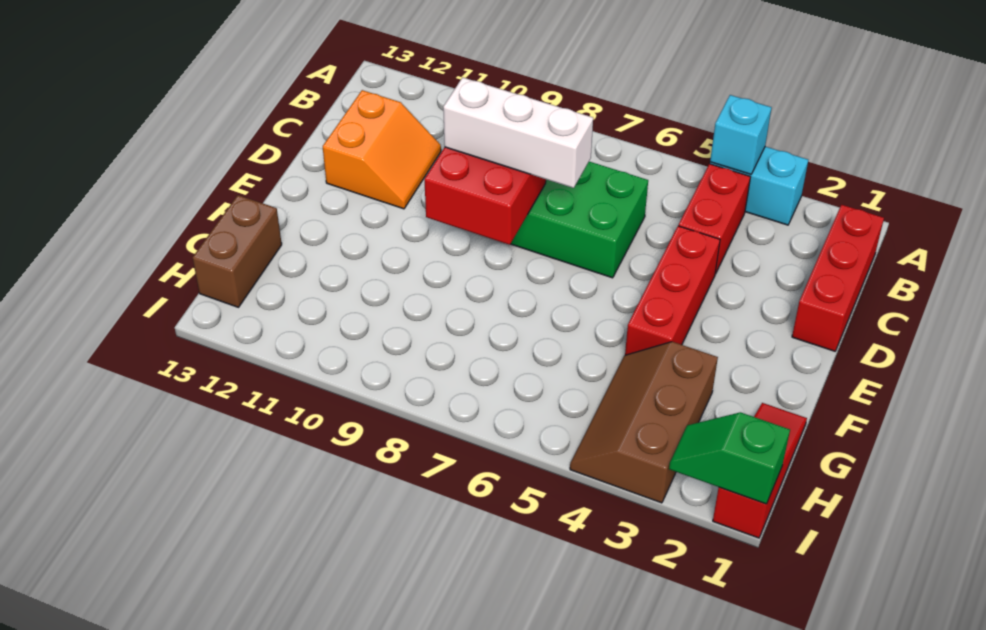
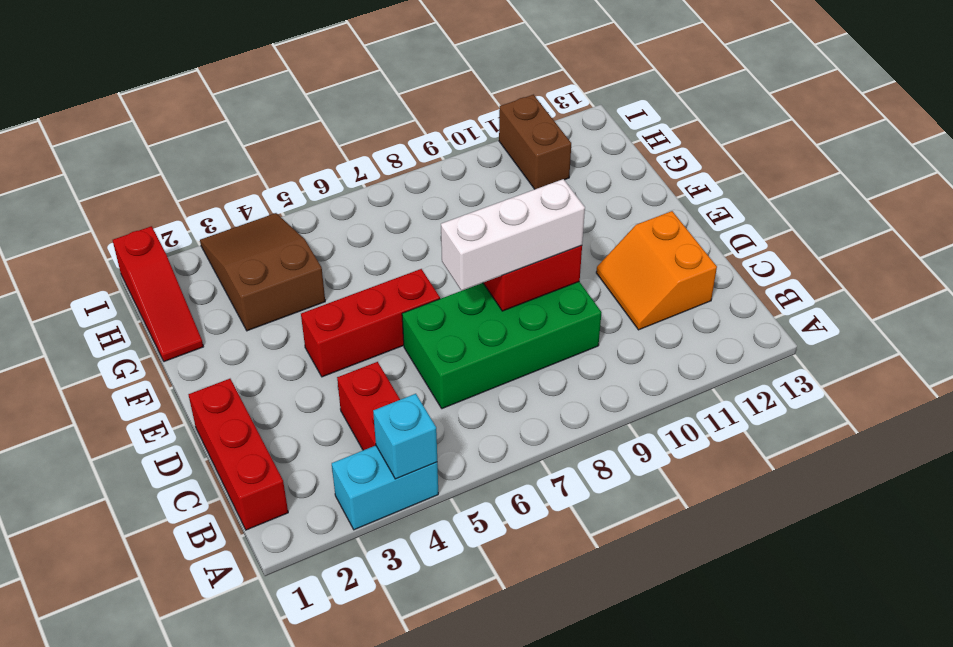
red brick D4:F4 level 1 -> red brick E4:E6 level 1
brown slope G3:I4 level 1 top 3 -> brown slope G3:I4 level 1 top G
brown brick G13:H13 level 1 -> brown brick H11:I11 level 1
green slope I1:I2 level 2 top 1 -> none

